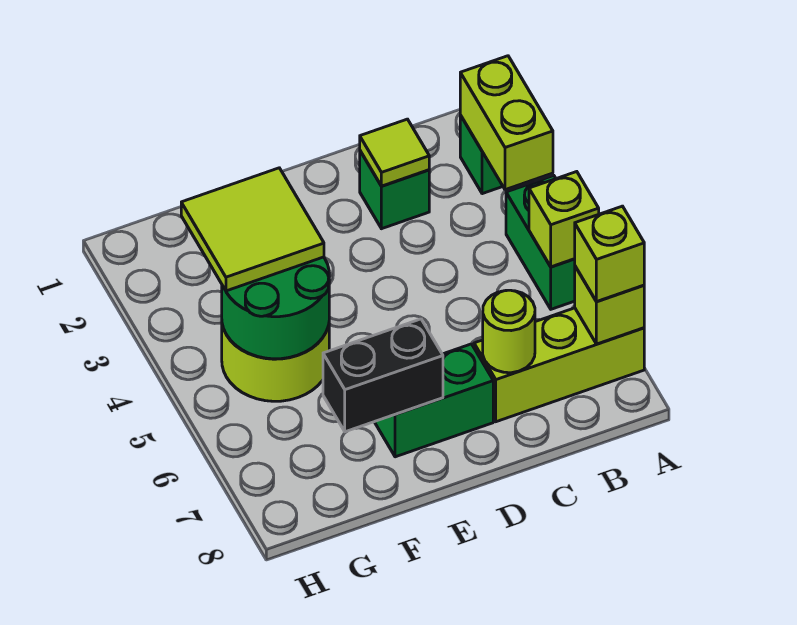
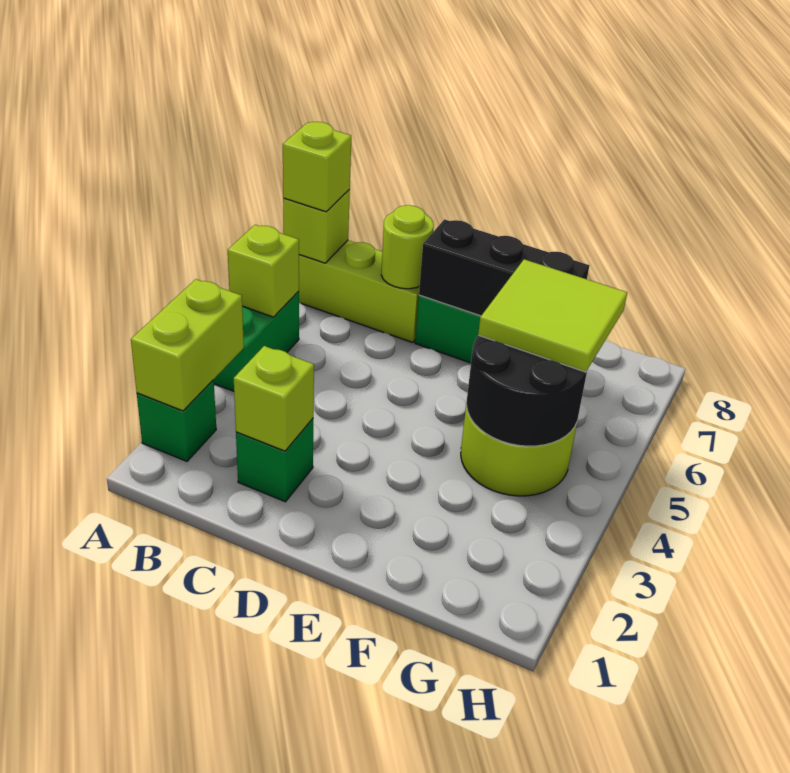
lime tile C2 level 2 -> lime brick C2 level 2
black brick E7:F7 level 2 -> black brick D7:F7 level 2
lime tile F3:G4 level 3 -> lime tile F5:G6 level 3
green round brick F4:G5 level 2 -> black round brick F4:G5 level 2

